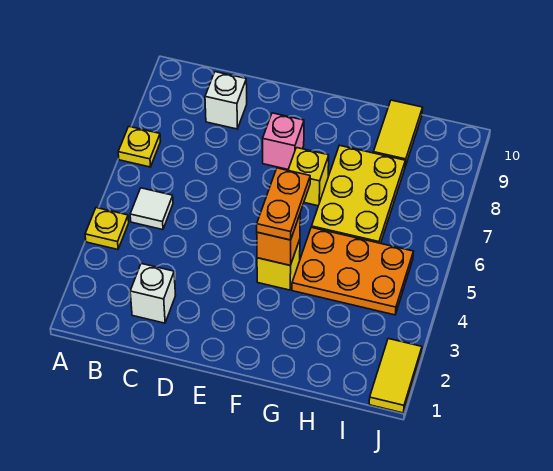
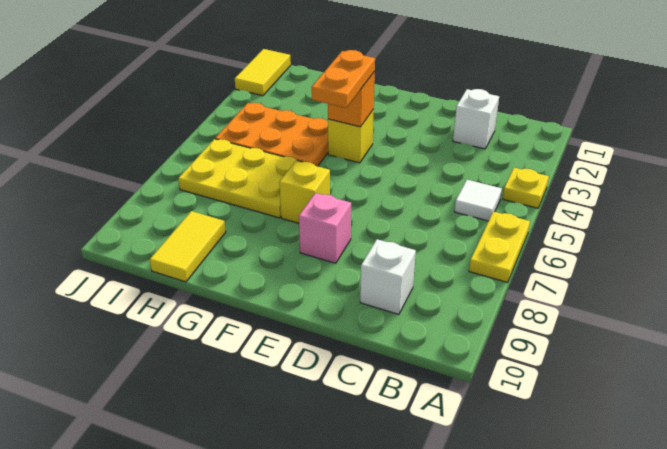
yellow plate A7 level 1 -> yellow plate A6:A7 level 1
yellow plate G6:H8 level 1 -> yellow plate G6:I7 level 1

